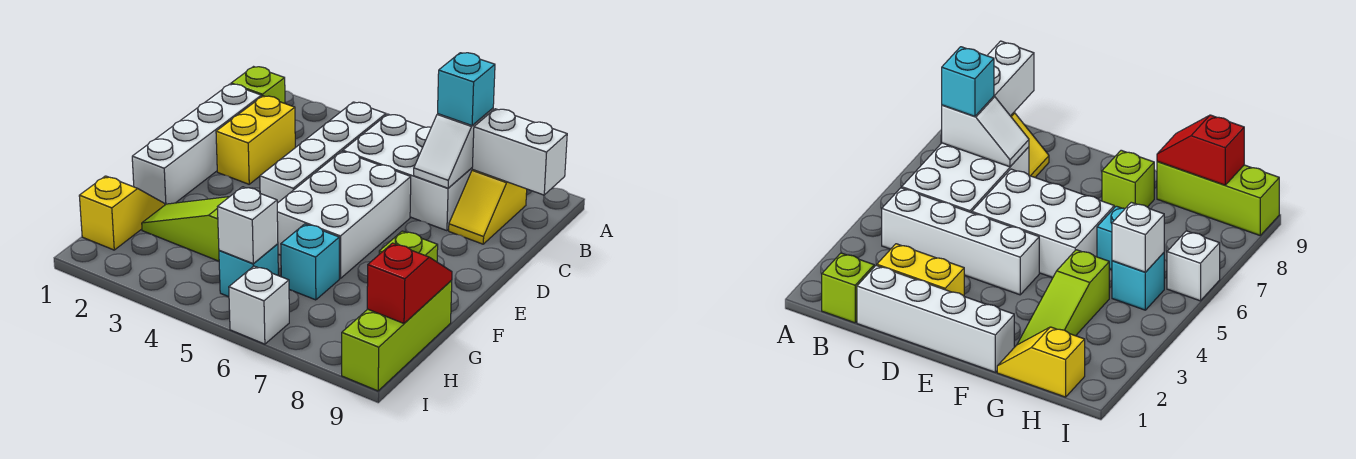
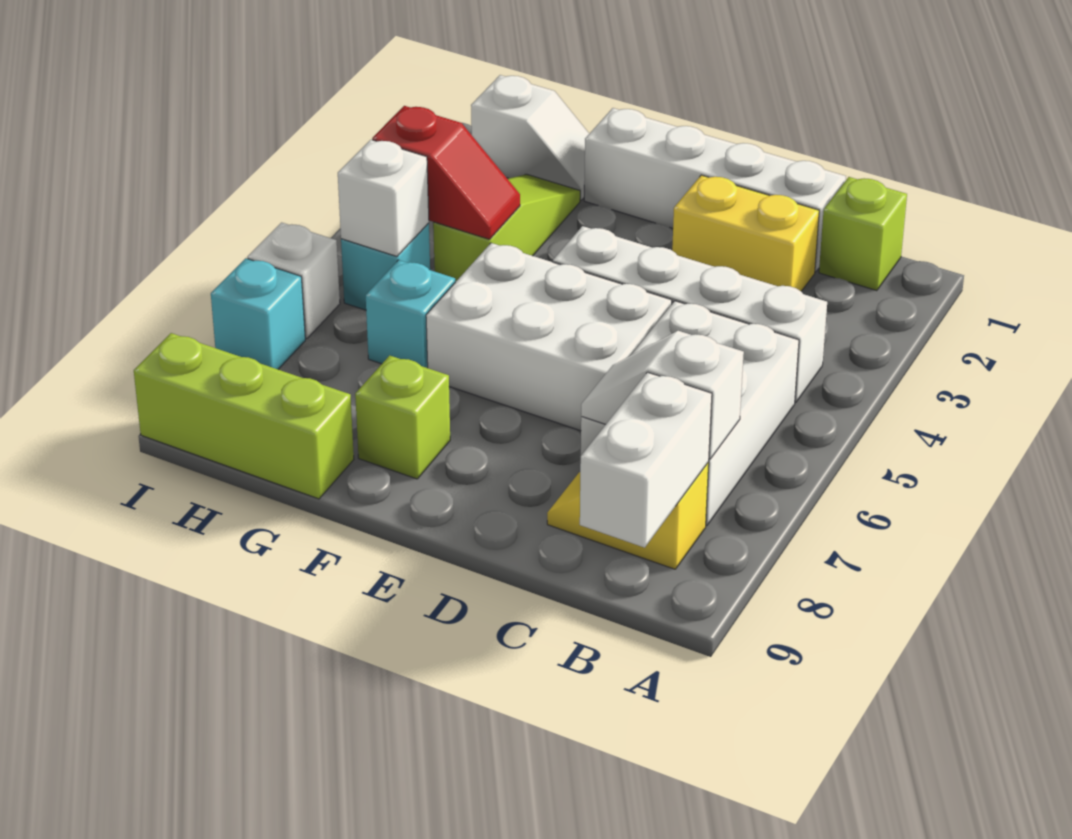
cyan brick B7 level 3 -> cyan brick I7 level 1
yellow slope G1:H1 level 1 top H -> white slope G1:H1 level 1 top H
red slope G9:H9 level 2 top H -> red slope G4:H4 level 2 top H

